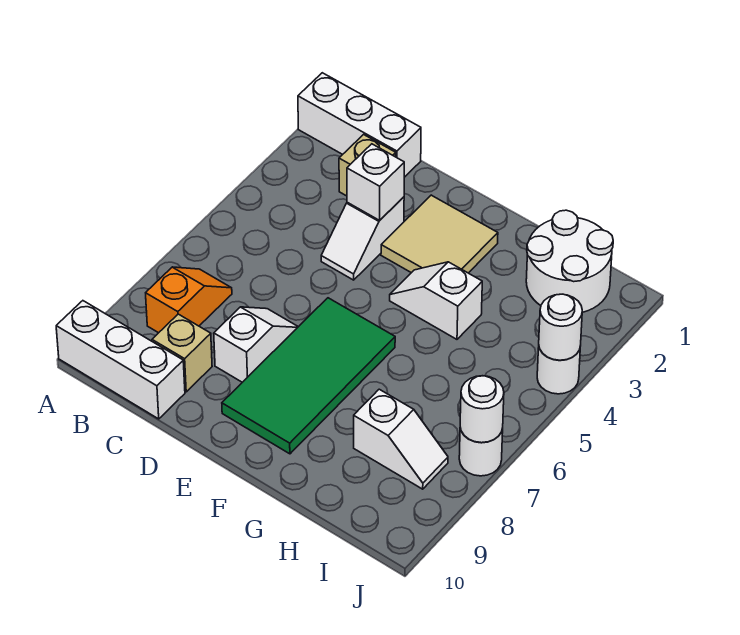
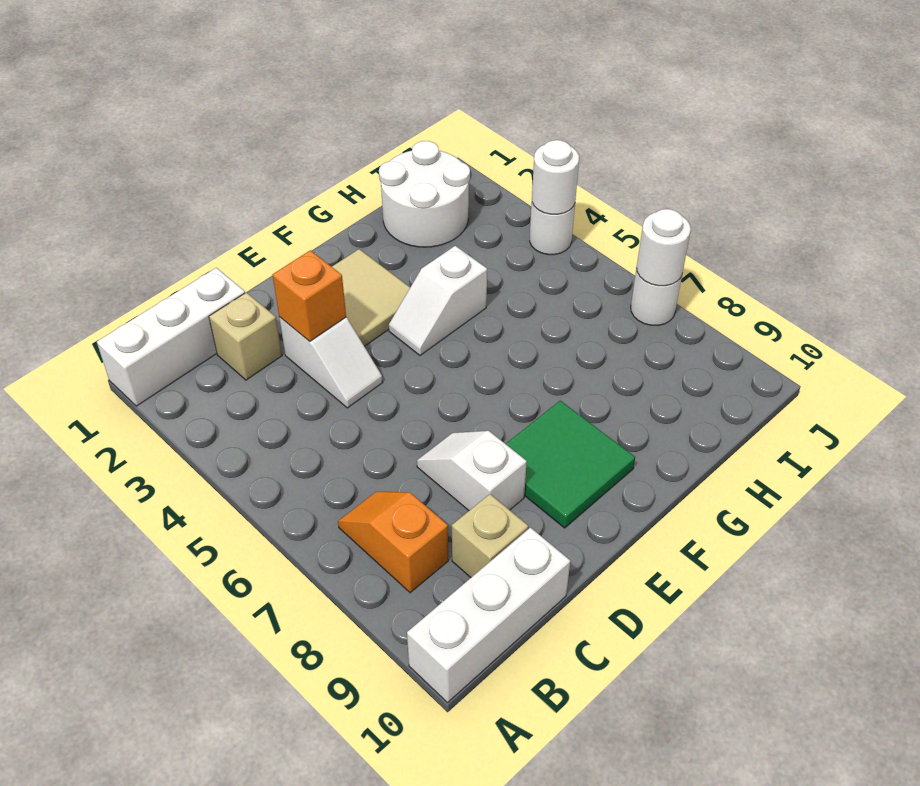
white brick D3 level 2 -> orange brick D3 level 2
green tile E6:F9 level 1 -> green tile E8:F9 level 1
white slope H8:I8 level 1 top H -> none

